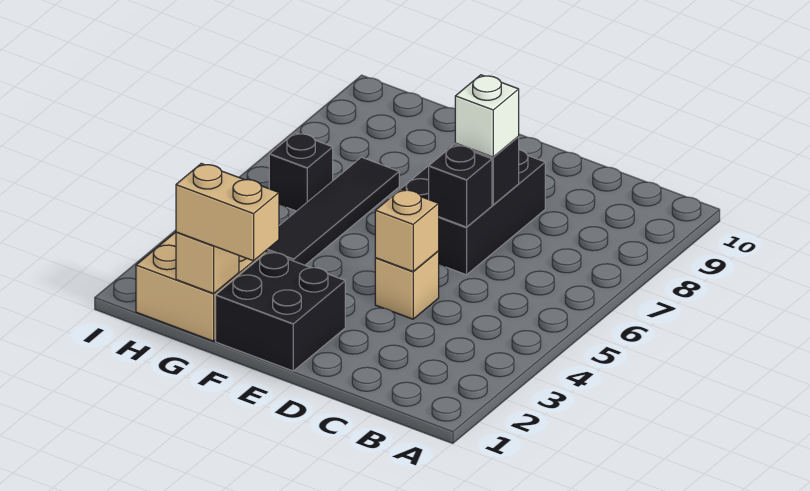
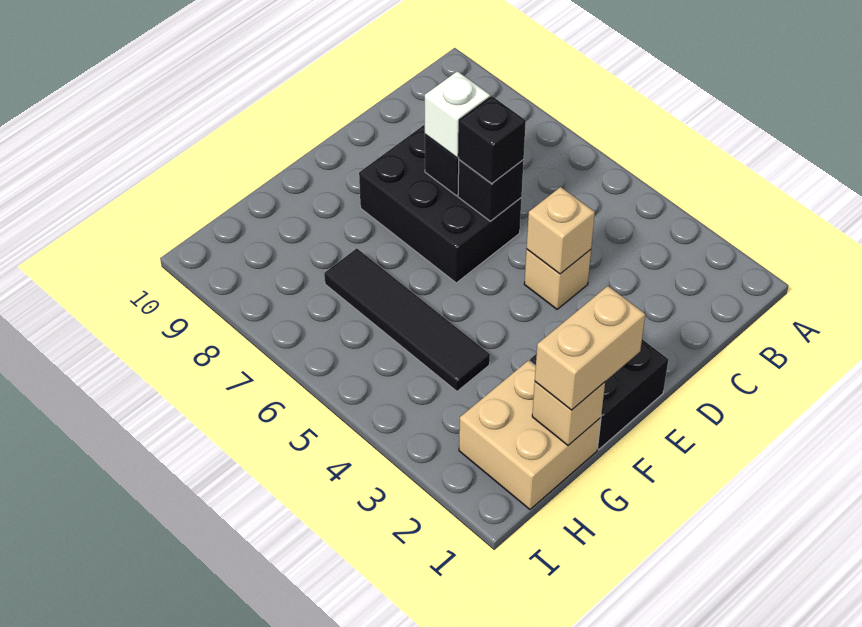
black brick H6 level 1 -> black brick D6 level 3

